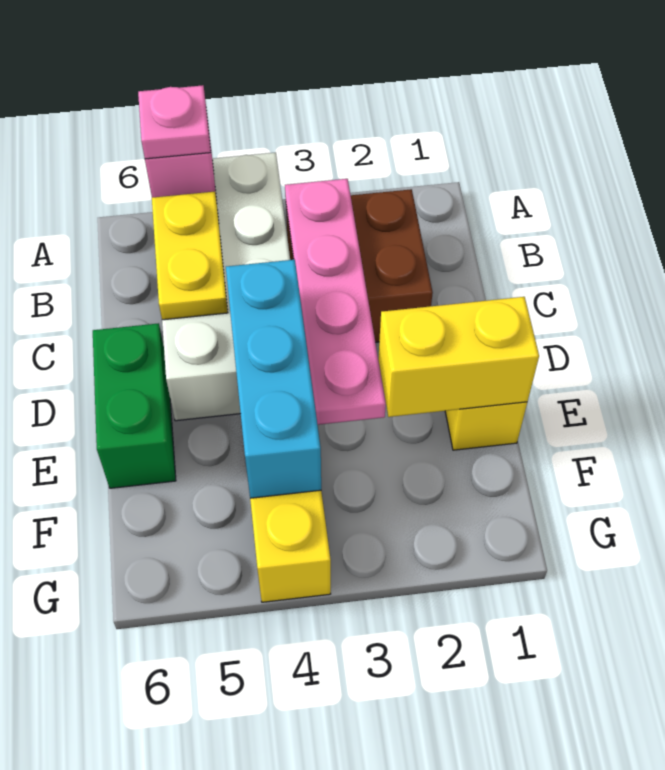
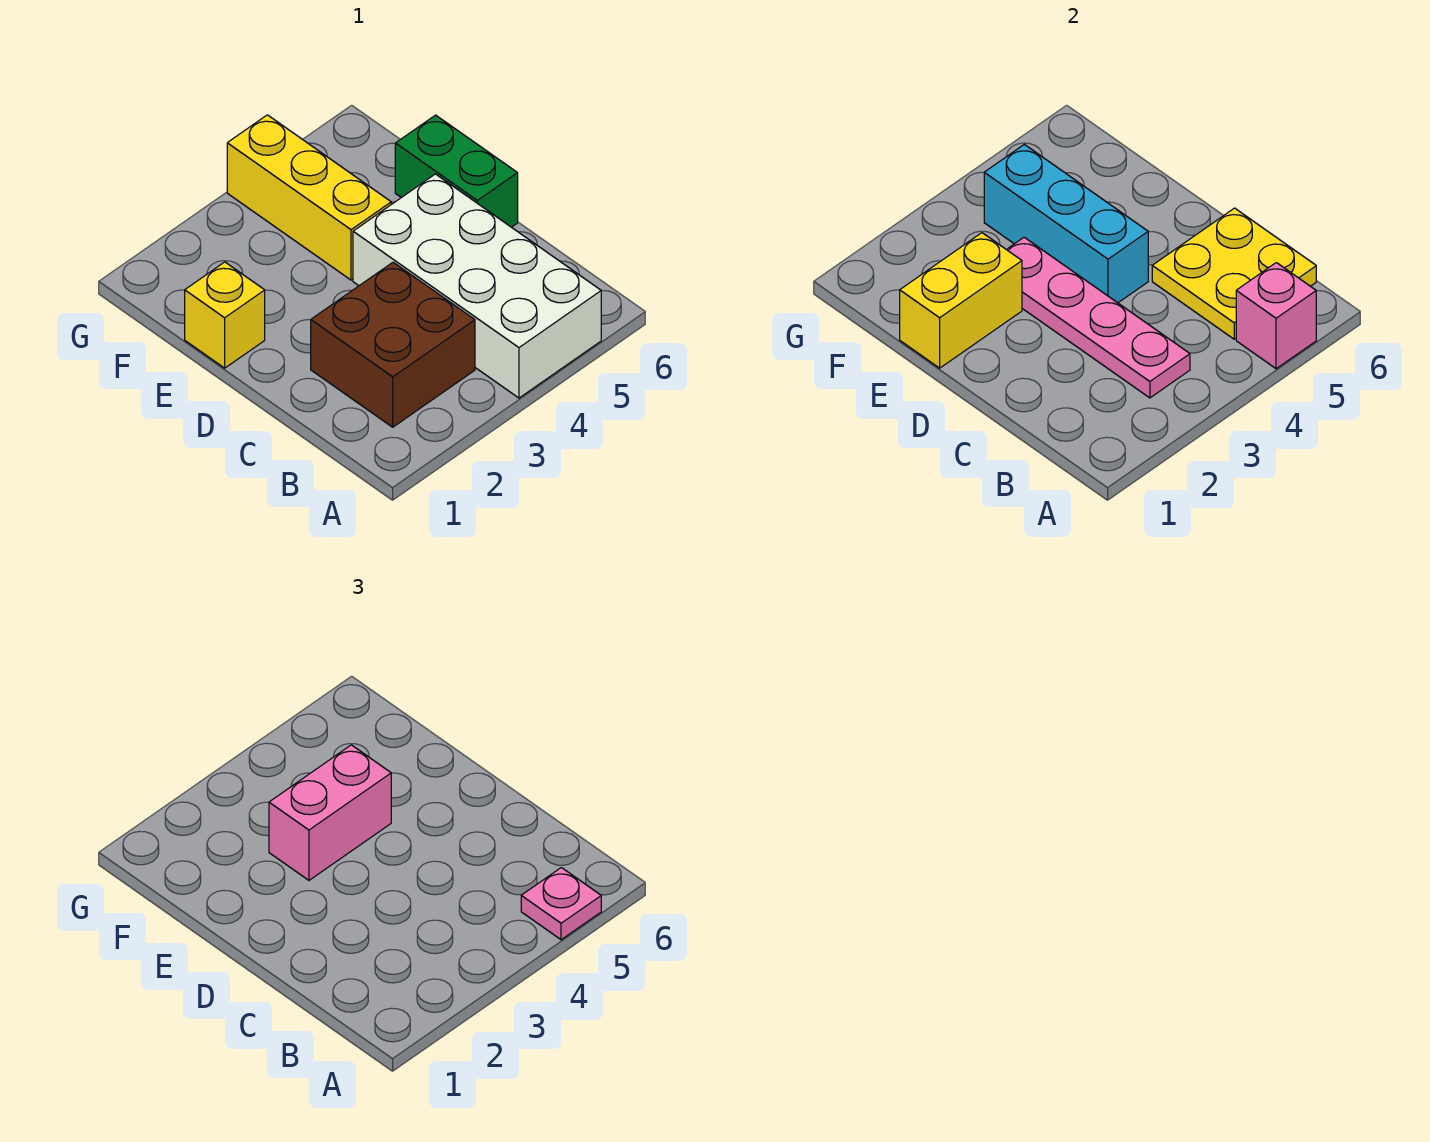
yellow plate B5:C5 level 2 -> yellow plate B5:C6 level 2
none -> pink brick E3:E4 level 3

